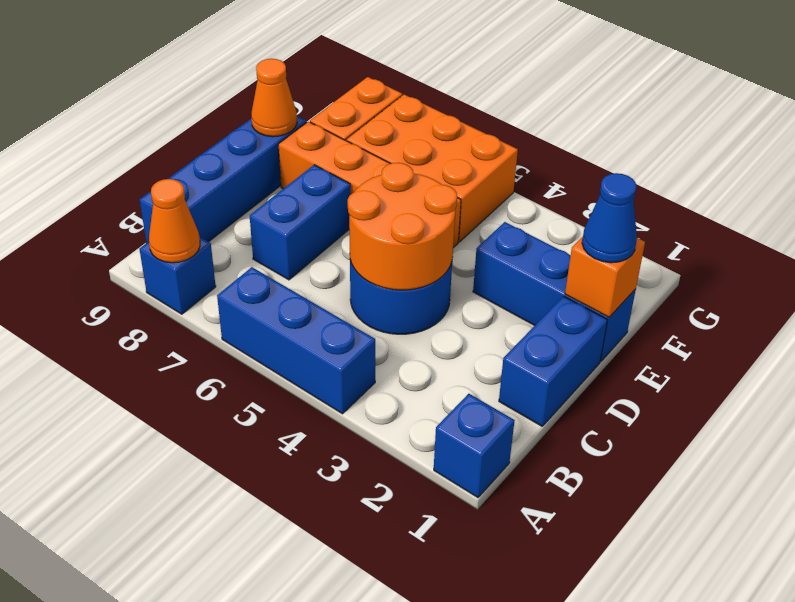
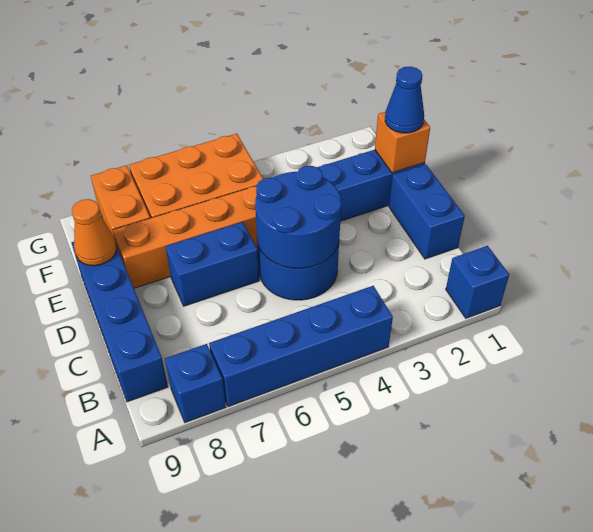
blue brick A4:A6 level 1 -> blue brick A4:A7 level 1
orange cone A8 level 2 -> none
orange round brick C4:D5 level 2 -> blue round brick C4:D5 level 2
blue brick C7:D7 level 1 -> blue brick D6:D7 level 1

